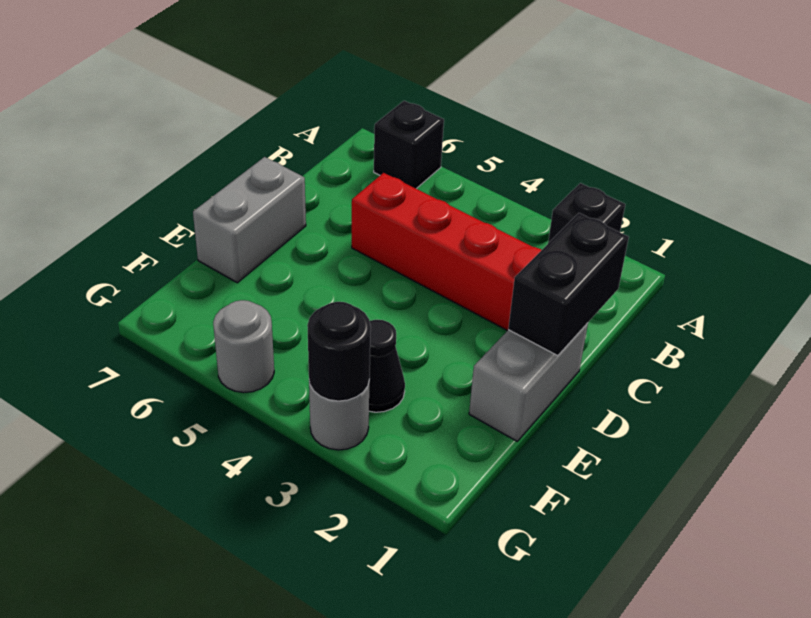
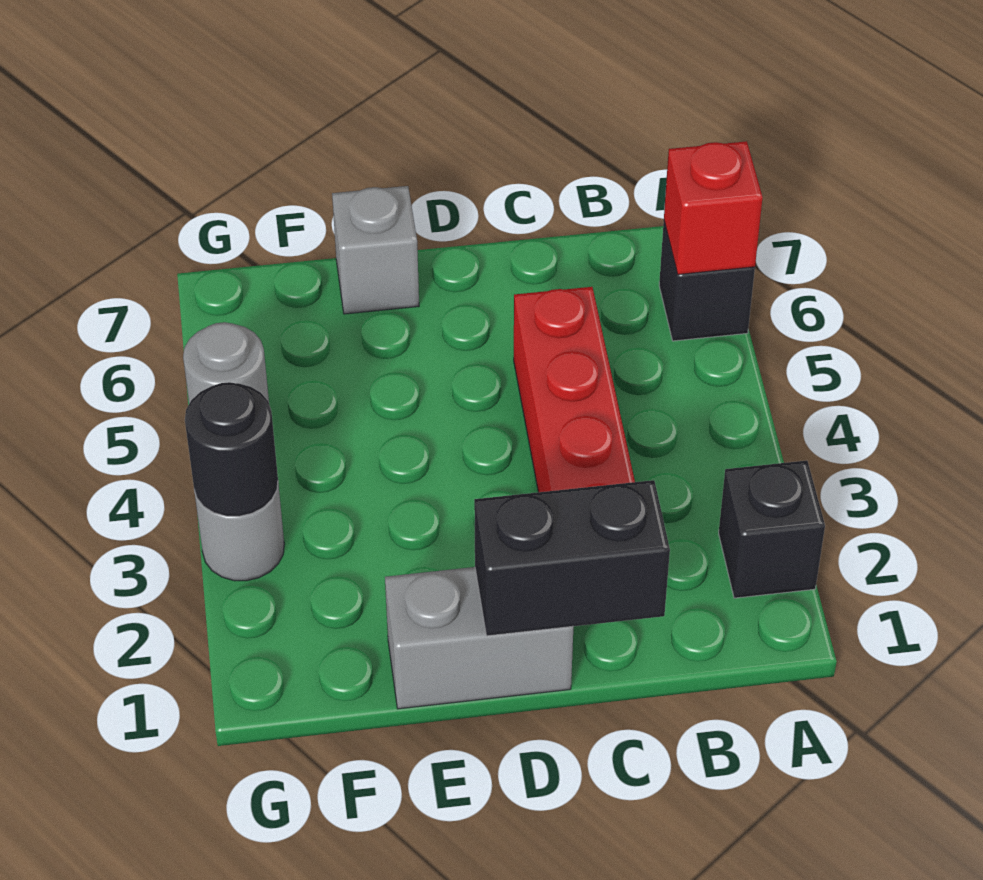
none -> red brick A6 level 2
grey brick D7:E7 level 1 -> grey brick E7 level 1
black cone F3 level 1 -> none

